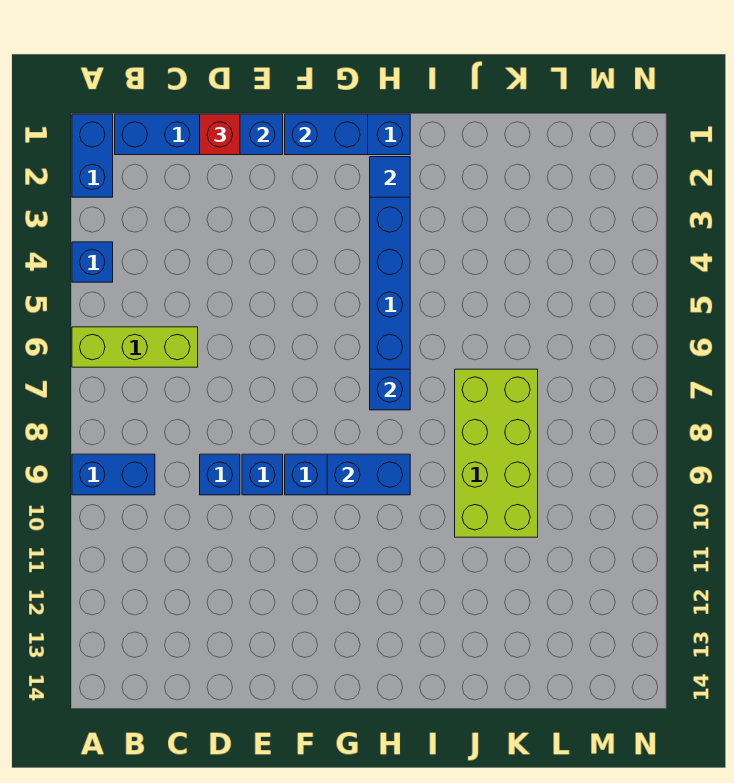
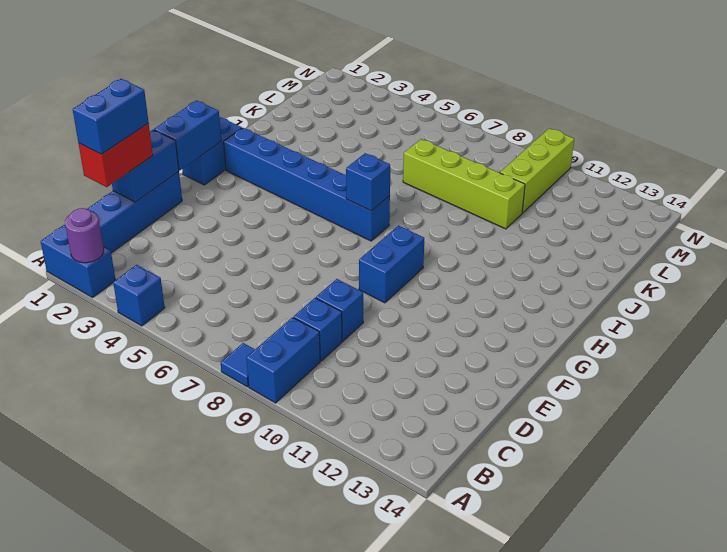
none -> purple round brick A2 level 2
lime brick A6:C6 level 1 -> lime brick L10:N10 level 1
red brick D1 level 3 -> red brick C1:D1 level 3
blue brick E9 level 1 -> blue brick C9 level 1
blue brick G9:H9 level 2 -> blue brick C1:D1 level 4
blue tile H2 level 2 -> blue tile A8 level 1
lime brick J7:K10 level 1 -> lime brick K7:K10 level 1

